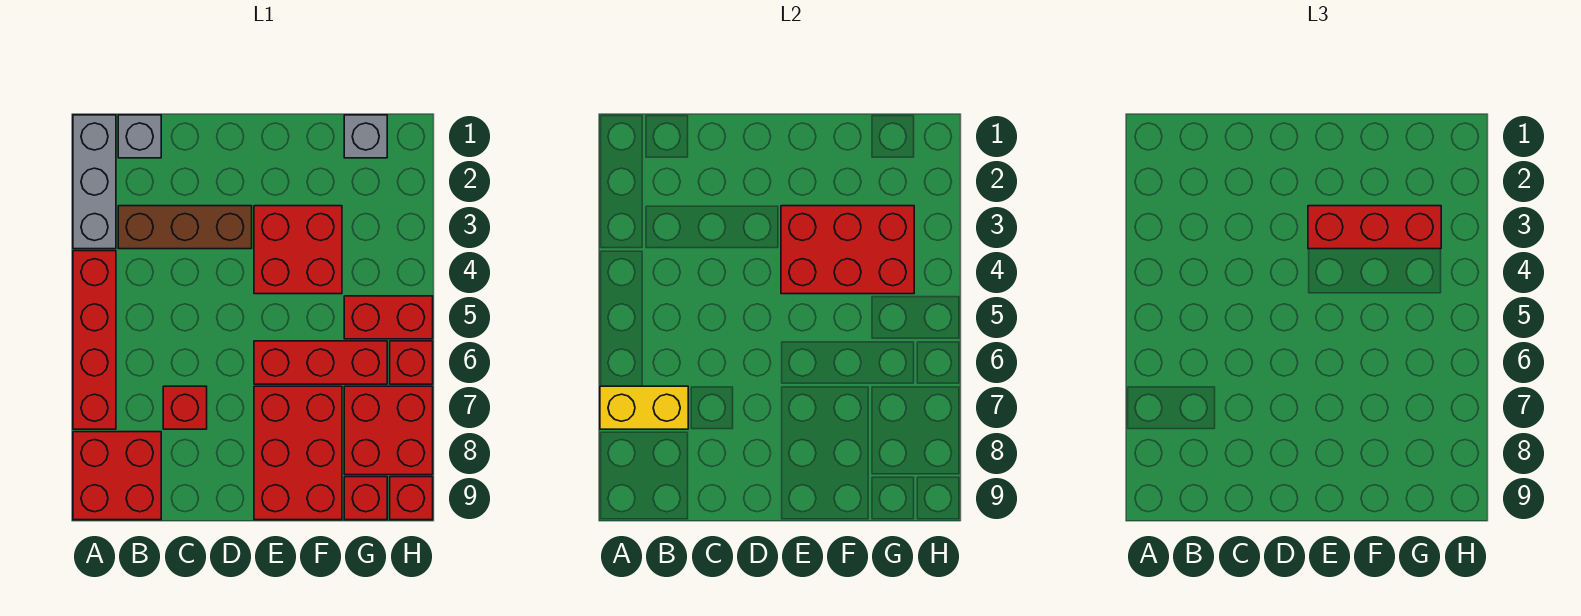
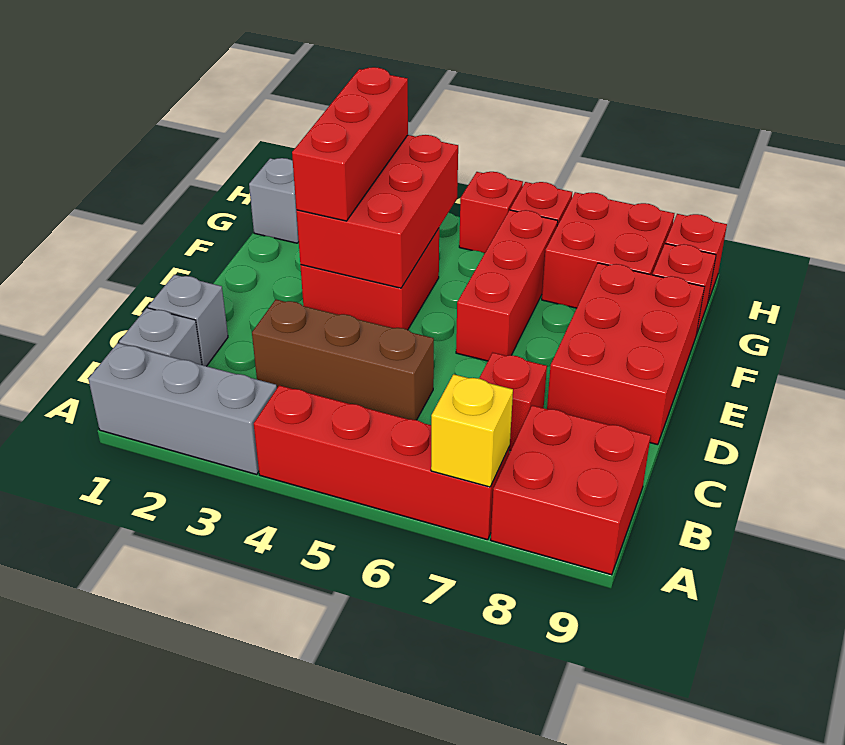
yellow brick A7:B7 level 2 -> yellow brick A7 level 2
brown brick B3:D3 level 1 -> brown brick C3:C5 level 1
none -> grey brick C1 level 1
red brick E7:F9 level 1 -> red brick D8:F9 level 1
red brick G5:H5 level 1 -> red brick H5 level 1

